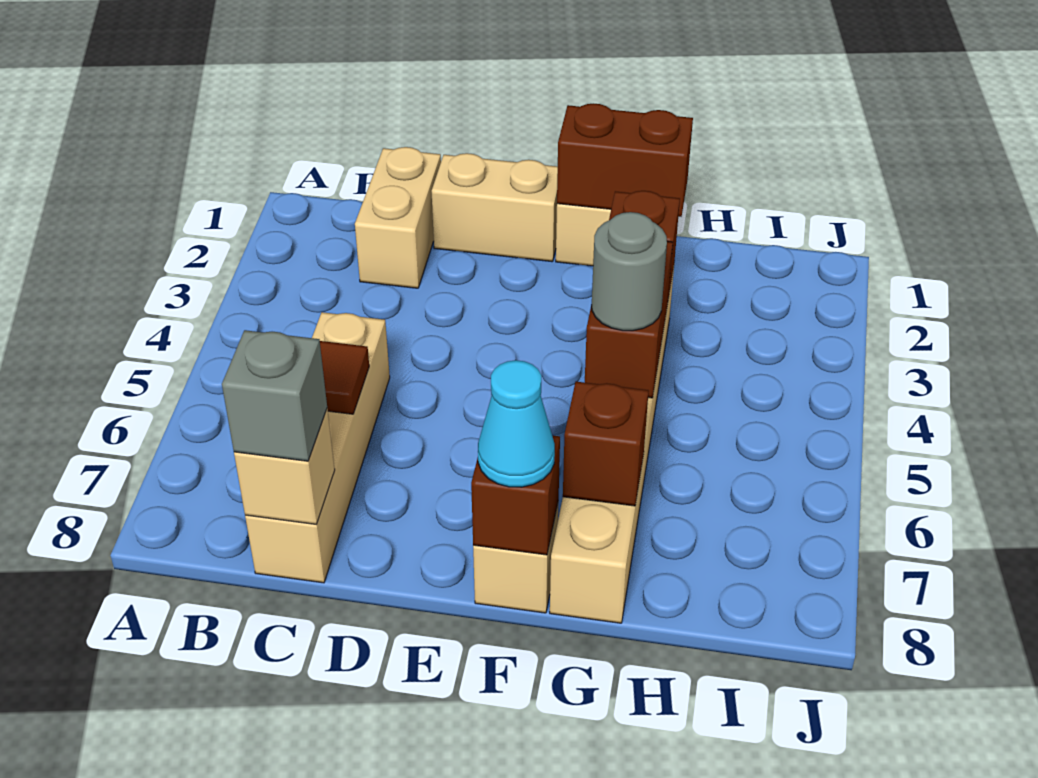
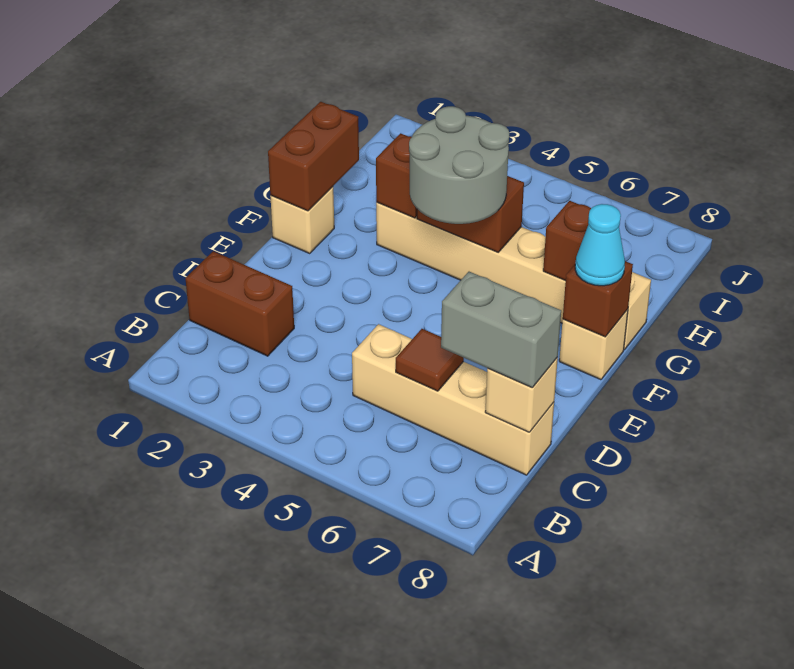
tan brick C1:C2 level 1 -> brown brick C1:C2 level 1
grey brick C8 level 3 -> grey brick C7:C8 level 3
tan brick D1:E1 level 1 -> none
grey round brick G5 level 3 -> grey round brick F4:G5 level 3

